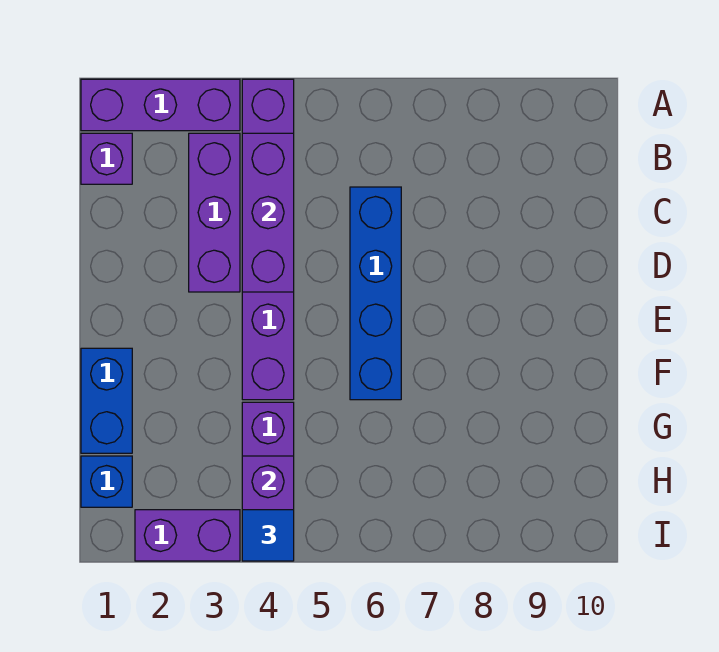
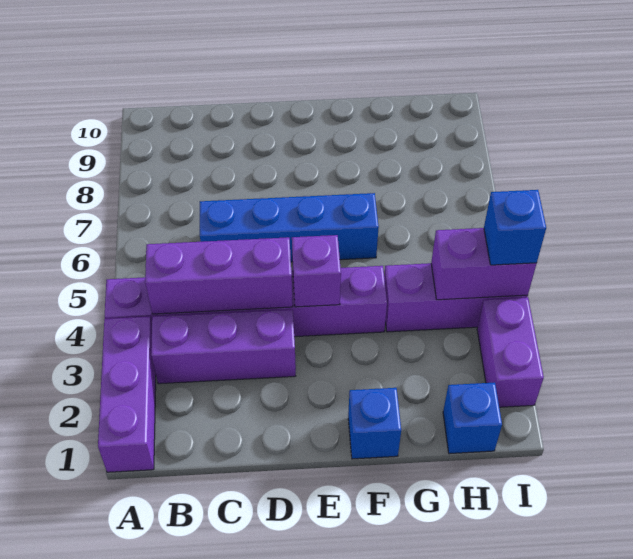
purple brick B1 level 1 -> purple brick E4 level 2
blue brick F1:G1 level 1 -> blue brick F1 level 1
blue tile I4 level 3 -> blue brick I4 level 3

